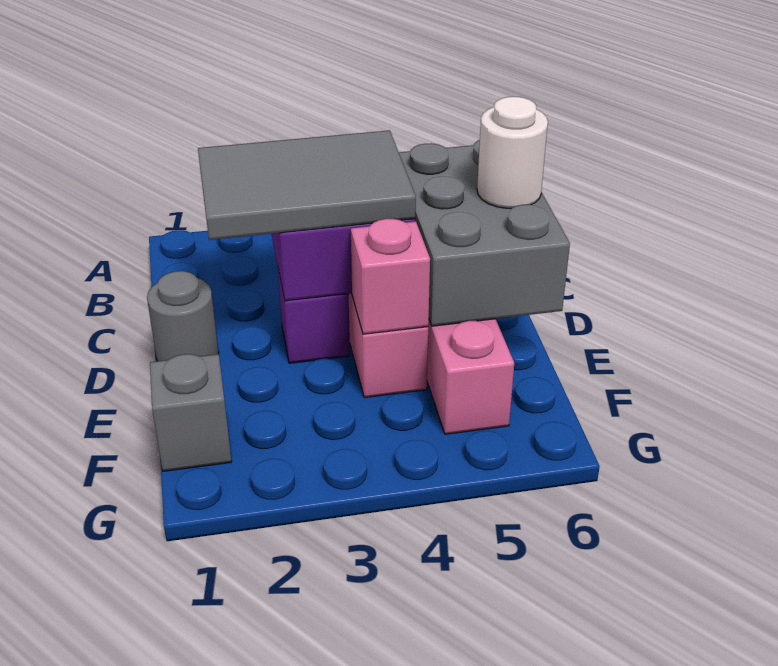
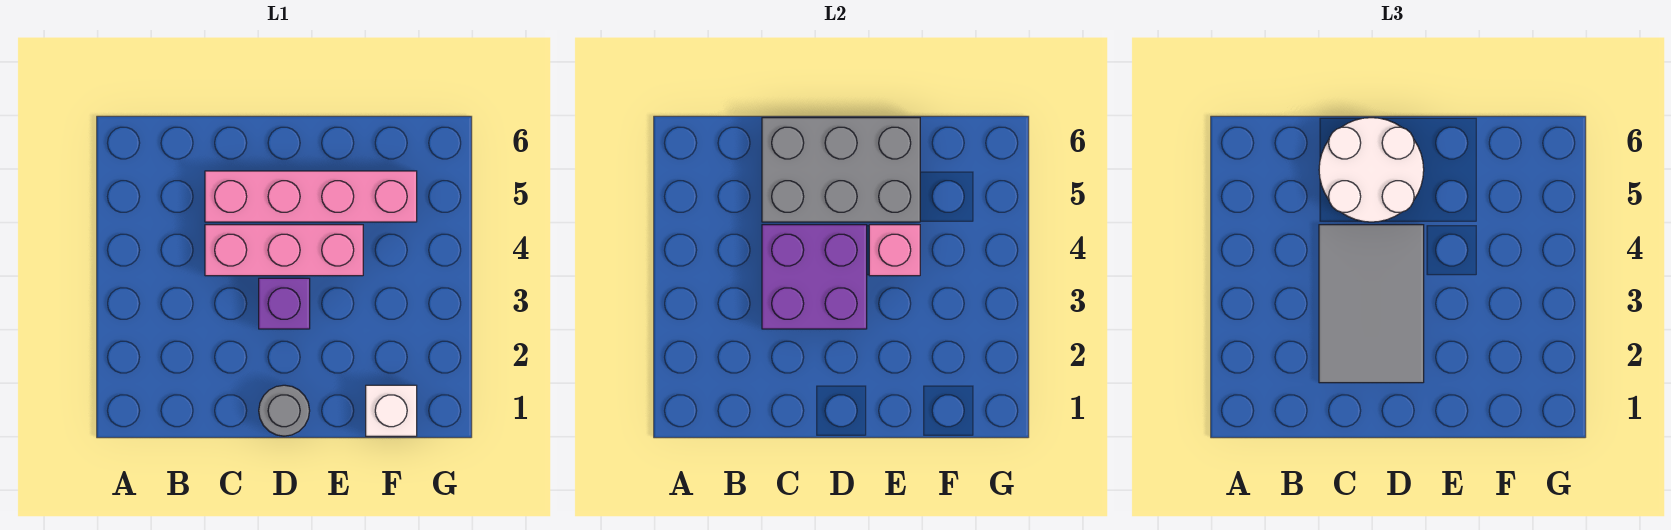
white round brick D6 level 3 -> white round brick C5:D6 level 3
grey brick F1 level 1 -> white brick F1 level 1

